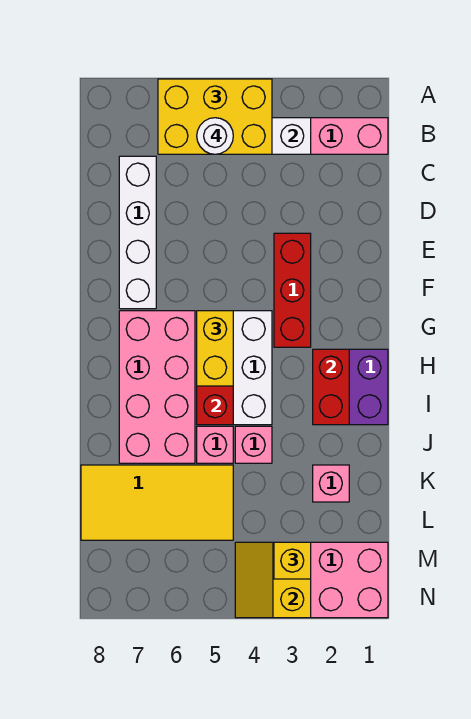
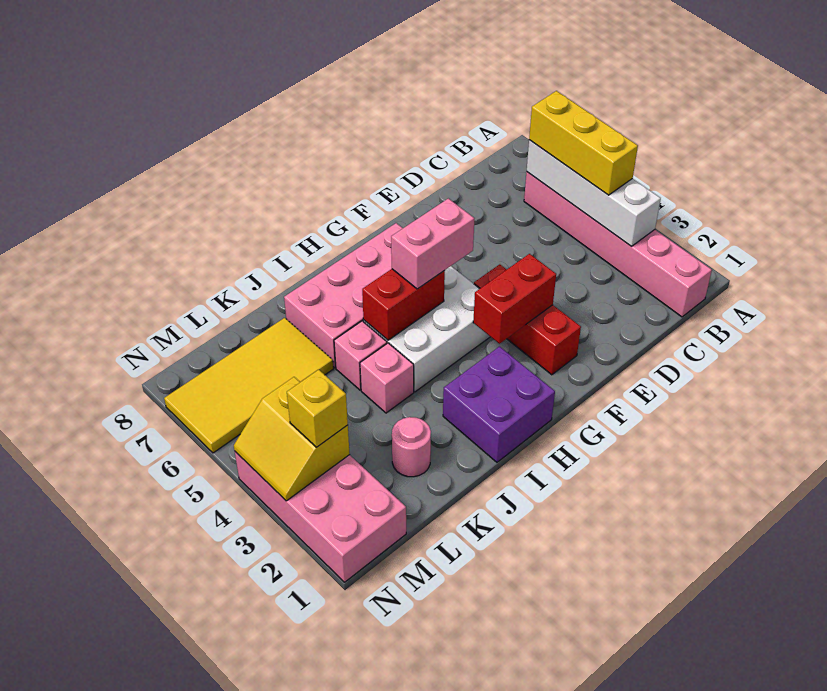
yellow brick A4:B6 level 3 -> yellow brick B4:B6 level 3
white round brick B5 level 4 -> none
white brick C7:F7 level 1 -> none
red brick E3:G3 level 1 -> red brick F2:F4 level 1
yellow brick G5:H5 level 3 -> pink brick G5:H5 level 3
red brick H2:I2 level 2 -> red brick F3:G3 level 2
pink brick K2 level 1 -> pink round brick K2 level 1
yellow tile K5:L8 level 1 -> yellow tile K6:N7 level 1
yellow slope M3:N4 level 2 top 3 -> yellow slope M3:N4 level 2 top M

